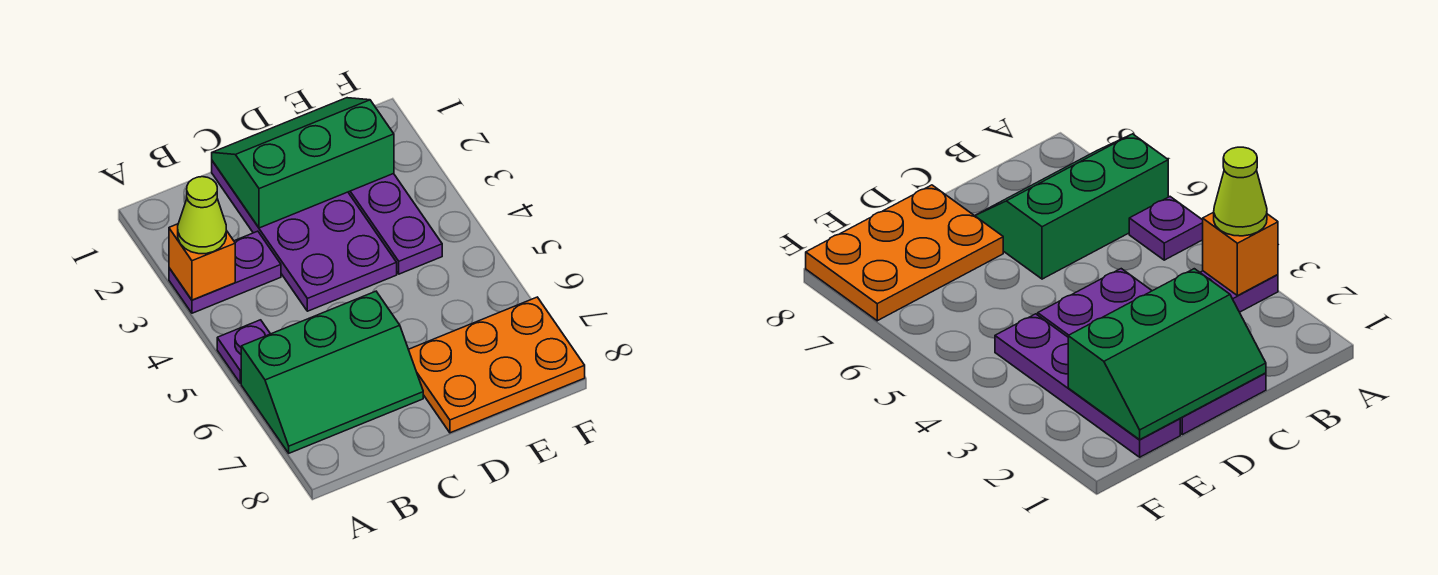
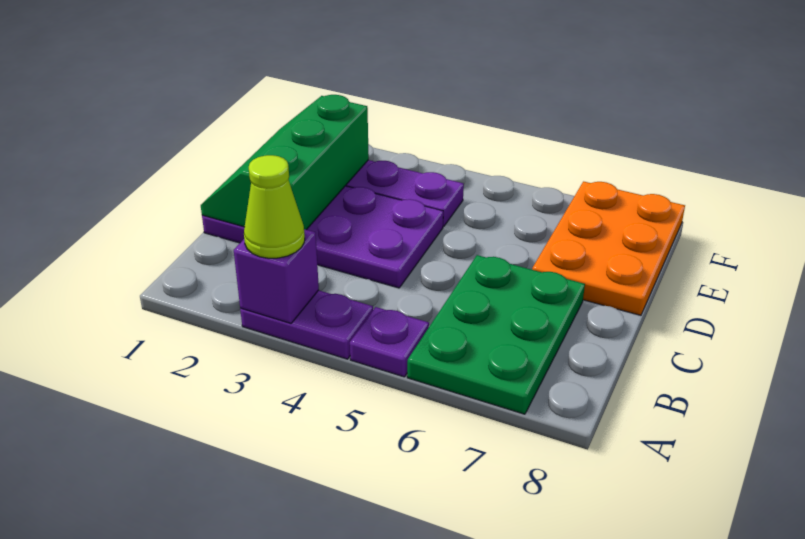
purple plate A3:B3 level 1 -> purple plate A3:A4 level 1
orange brick A3 level 2 -> purple brick A3 level 2
green slope A6:C7 level 1 top 6 -> green plate A6:C7 level 1

